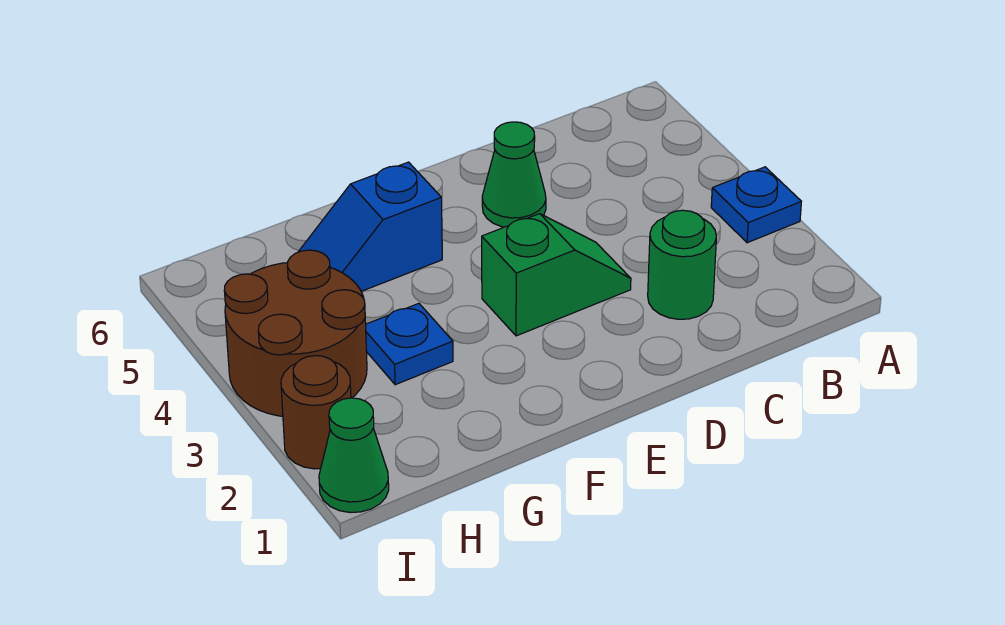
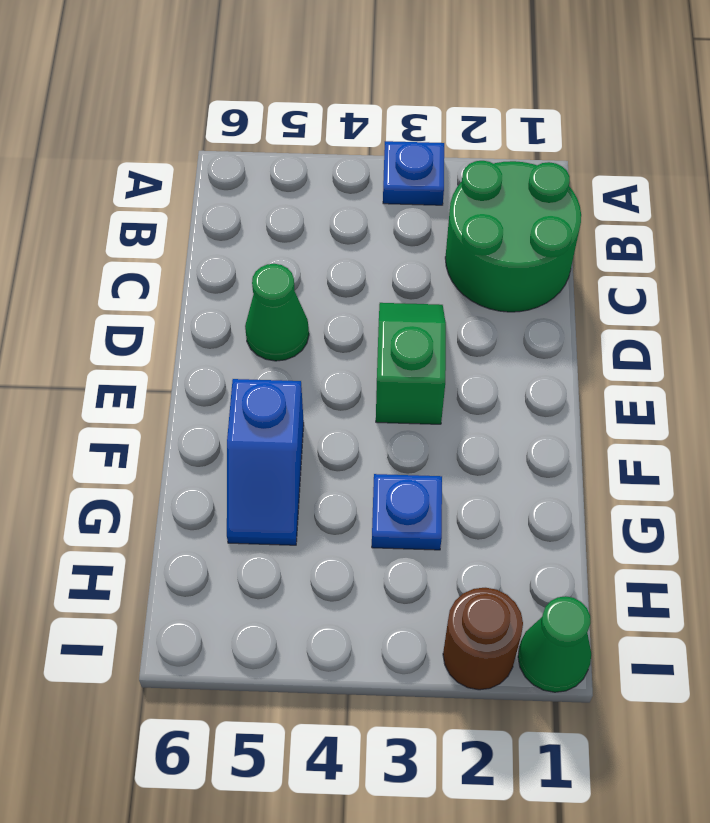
green round brick C2 level 1 -> green round brick B1:C2 level 1
brown round brick H3:I4 level 1 -> none

